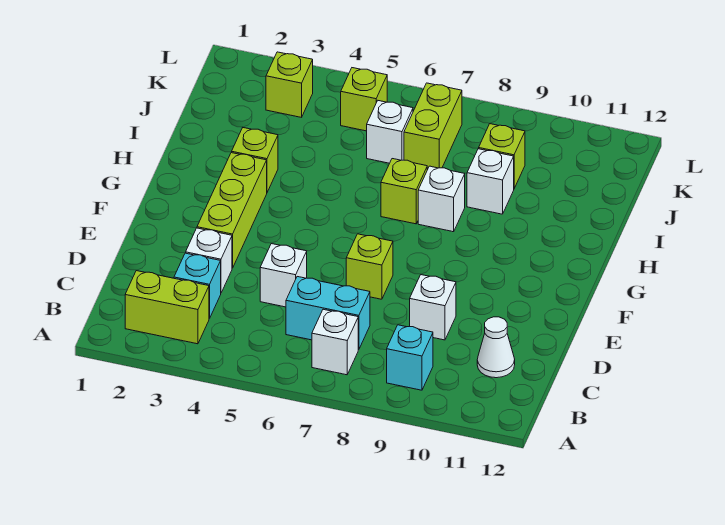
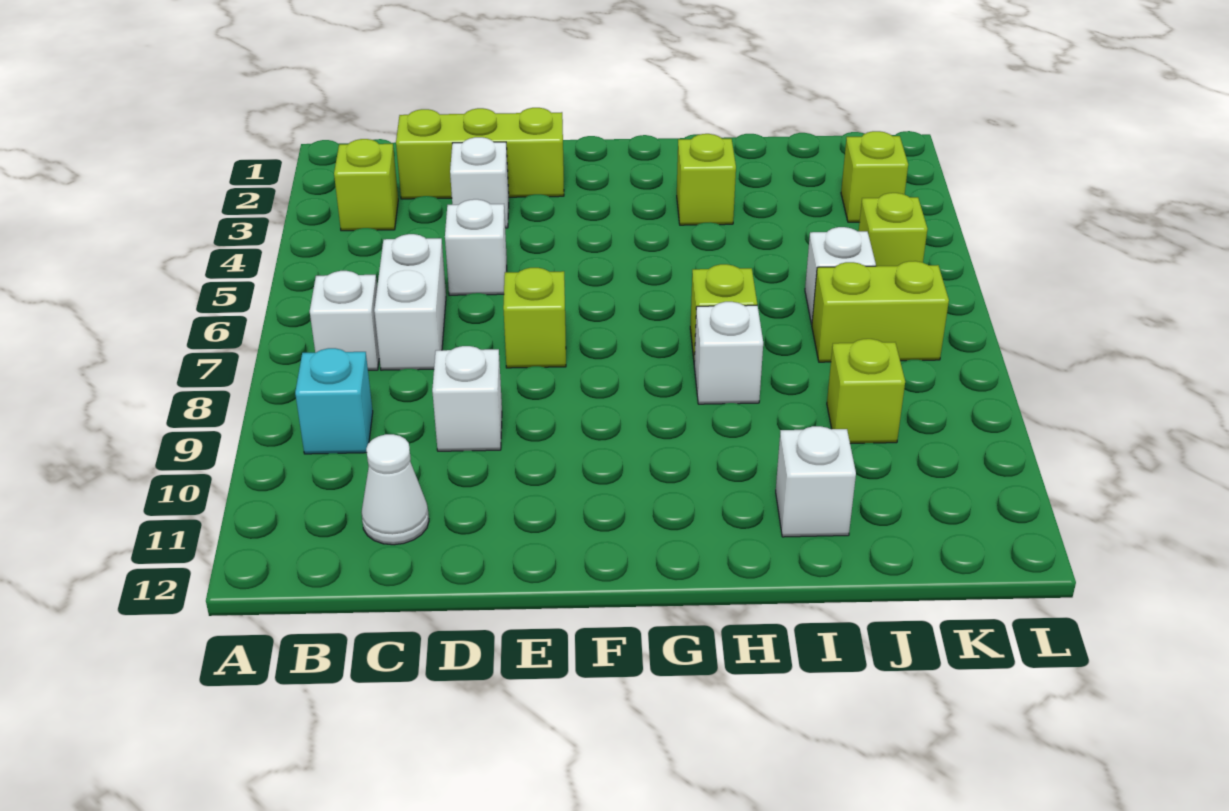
lime brick B2:B3 level 1 -> lime brick B3 level 1
cyan brick C3 level 1 -> none
cyan brick C6:C7 level 1 -> white brick C6:C7 level 1
lime brick E3:G3 level 1 -> lime brick C2:E2 level 1
white brick I9 level 1 -> white brick I11 level 1

